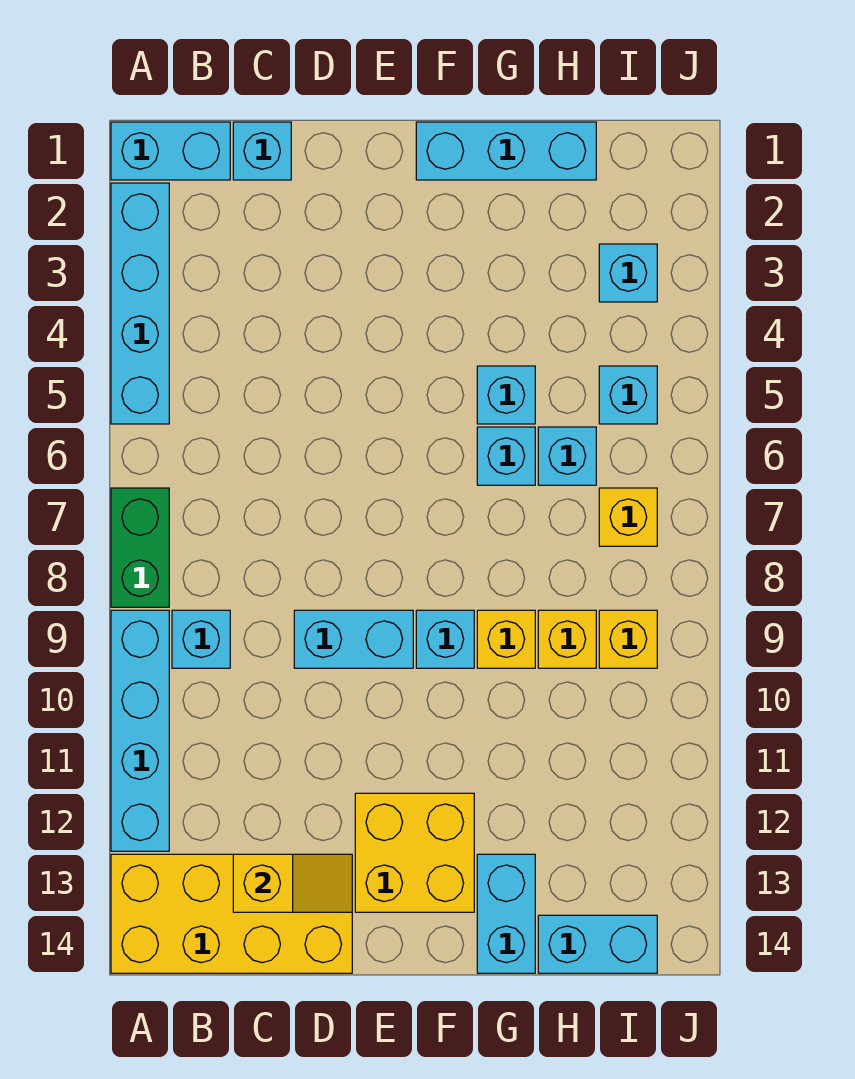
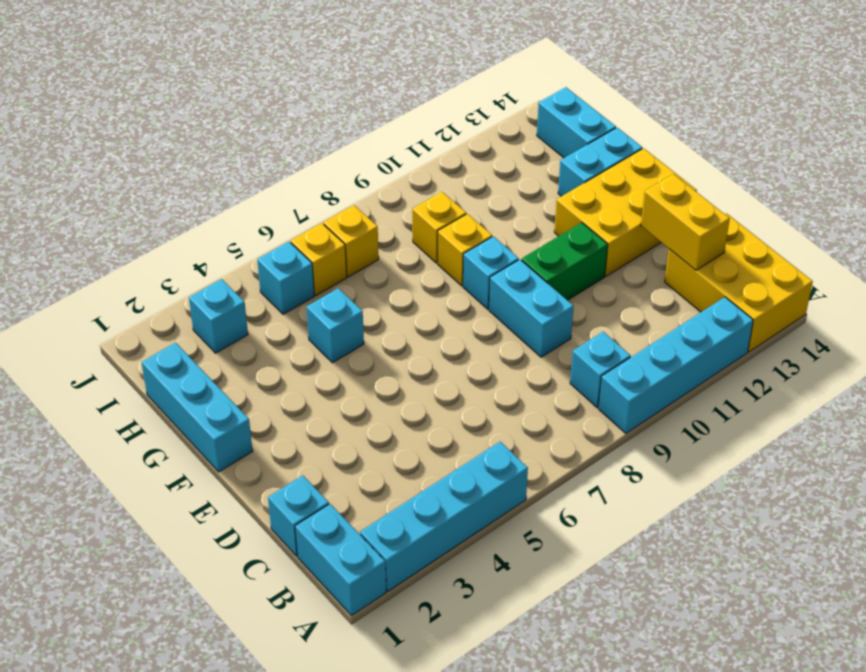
green brick A7:A8 level 1 -> green brick E10:E11 level 1
yellow brick A13:D14 level 1 -> yellow brick A13:C14 level 1
yellow slope C13:D13 level 2 top C -> yellow brick C13:D13 level 2
yellow brick E12:F13 level 1 -> yellow brick E12:F14 level 1
cyan brick G6 level 1 -> none
cyan brick H6 level 1 -> none
yellow brick I9 level 1 -> yellow brick I6 level 1

